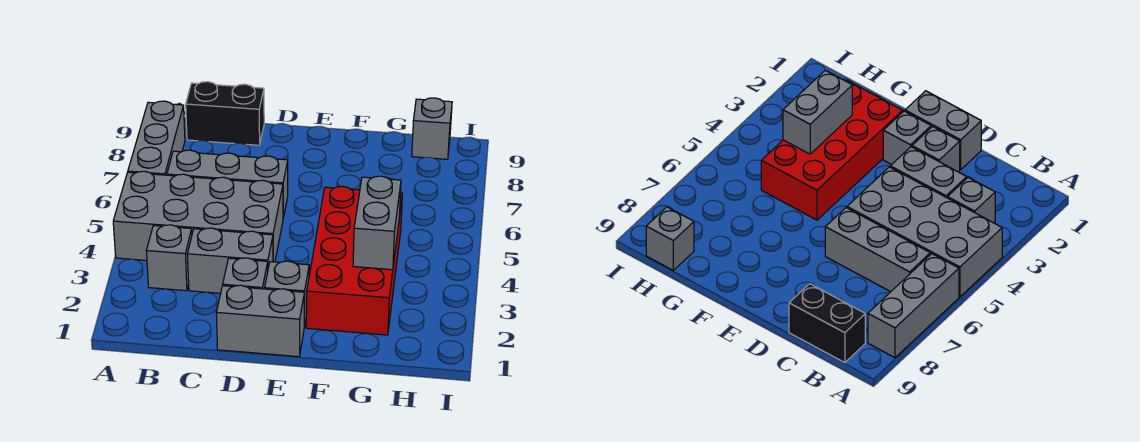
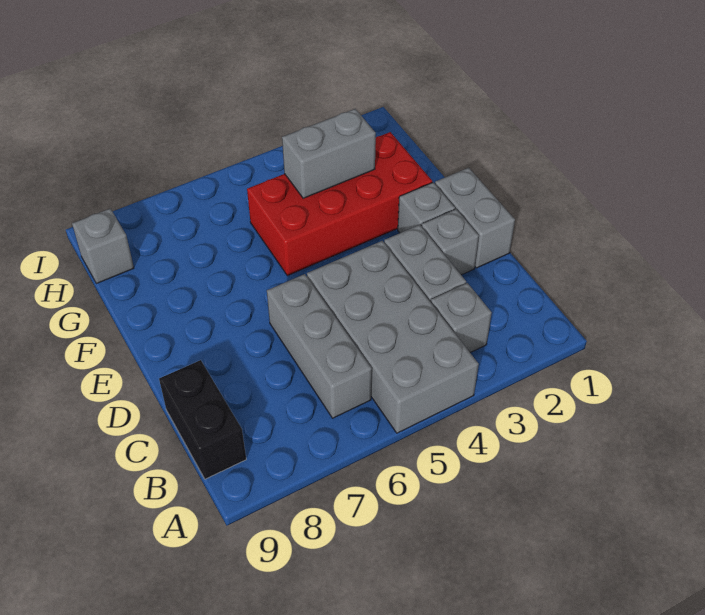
grey brick A6:A8 level 1 -> none

